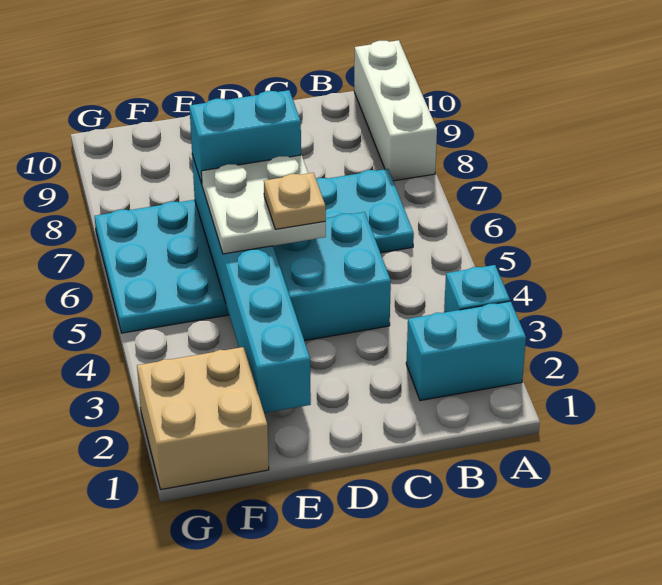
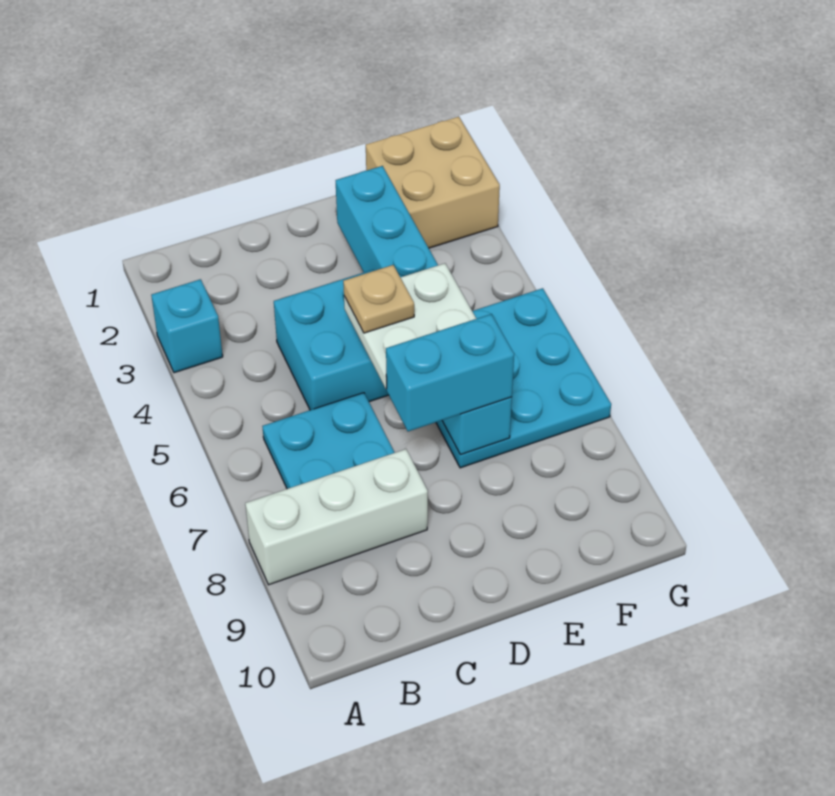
cyan brick A2:B2 level 1 -> none
white brick A8:A10 level 1 -> white brick A8:C8 level 1

